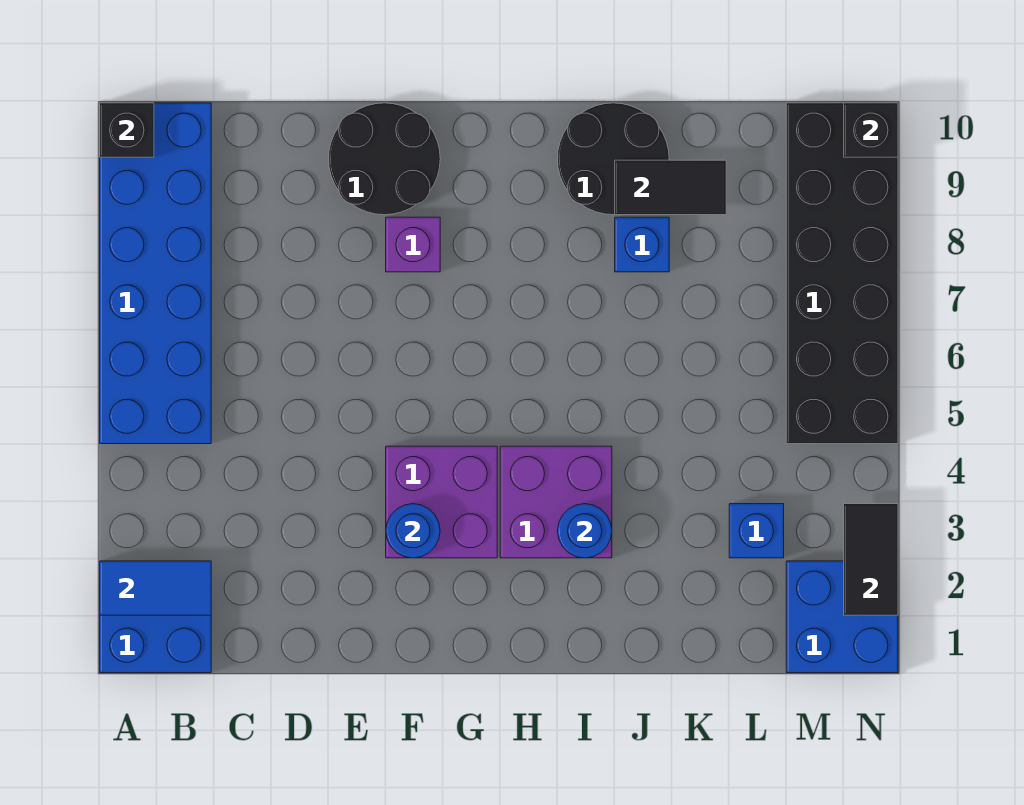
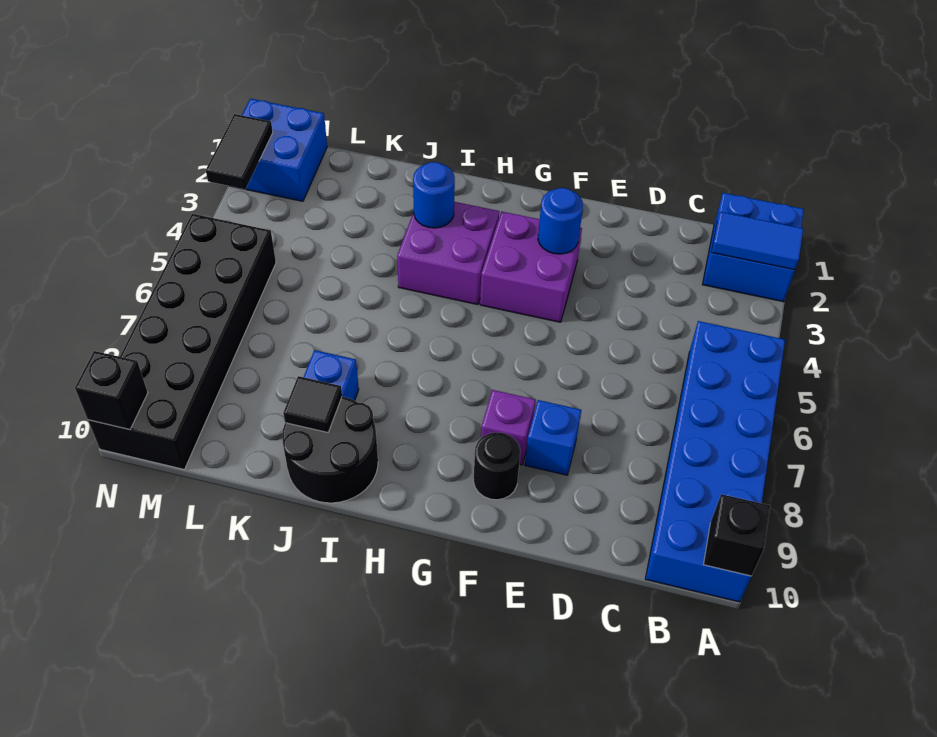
black round brick E9:F10 level 1 -> black round brick F9 level 1
black tile J9:K9 level 2 -> black tile J9 level 2
blue brick L3 level 1 -> blue brick E8 level 1

